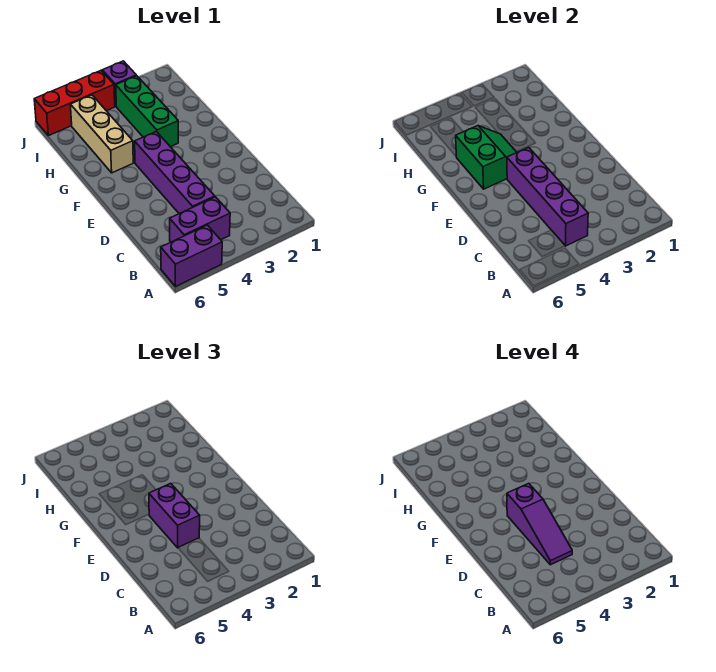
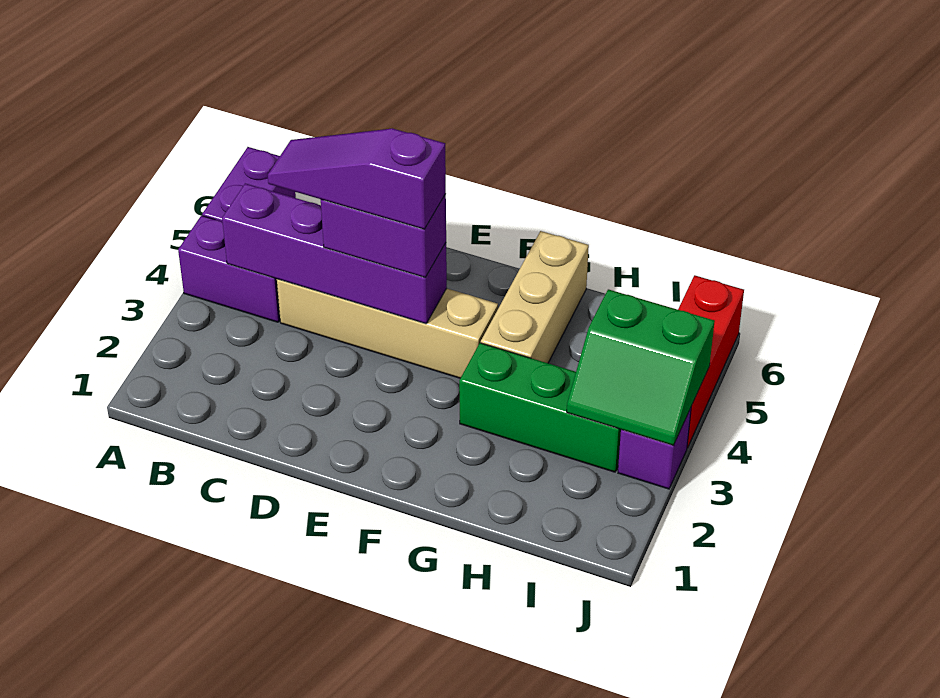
purple brick B4:B5 level 1 -> purple brick A4:B4 level 1
purple brick C4:F4 level 1 -> tan brick C4:F4 level 1
green slope F4:G5 level 2 top 5 -> green slope I3:J4 level 2 top 4
tan brick G5:I5 level 1 -> tan brick G4:G6 level 1

